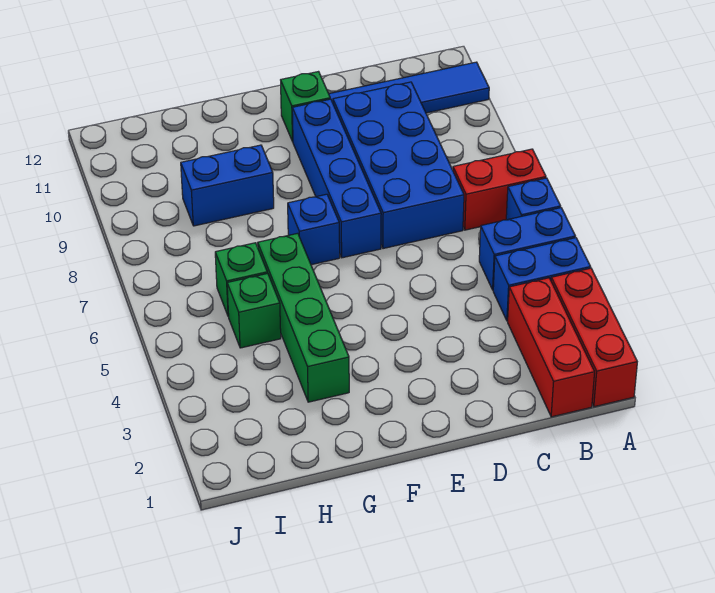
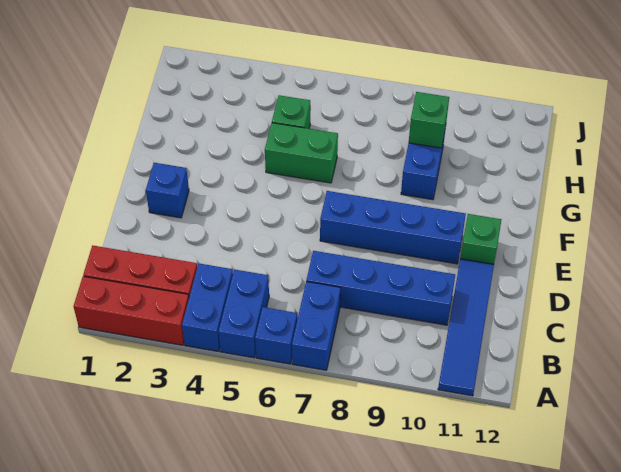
red brick A7:B7 level 1 -> blue brick A7:B7 level 1
blue brick C7:D10 level 1 -> blue brick C7:C10 level 1
blue brick F7 level 1 -> blue brick E2 level 1
green brick G3:G6 level 1 -> green brick G5:G6 level 1
green brick H6 level 1 -> green brick H9 level 2

